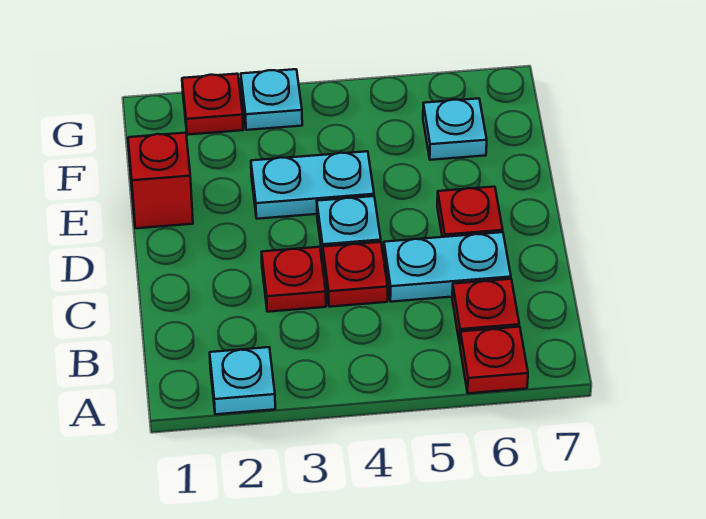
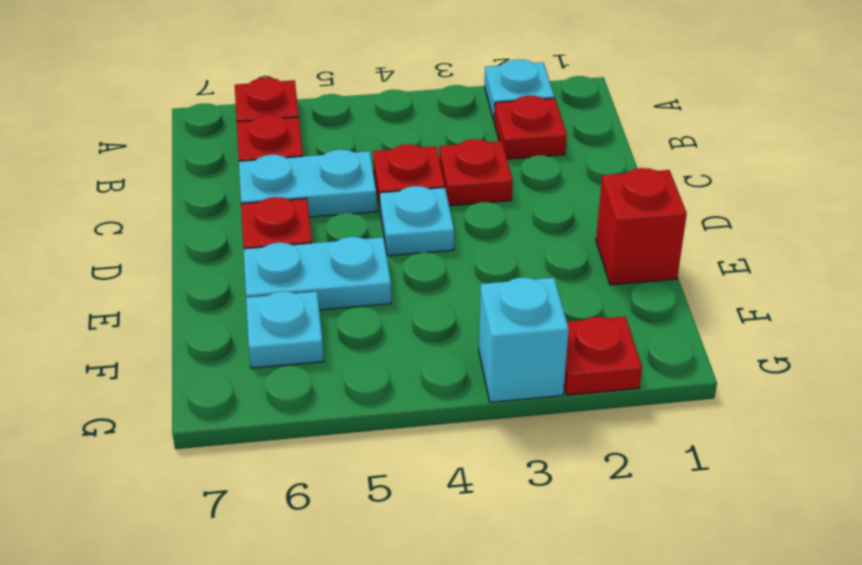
none -> red plate B2 level 1
cyan plate E3:E4 level 1 -> cyan plate E5:E6 level 1
cyan plate G3 level 1 -> cyan brick G3 level 1

